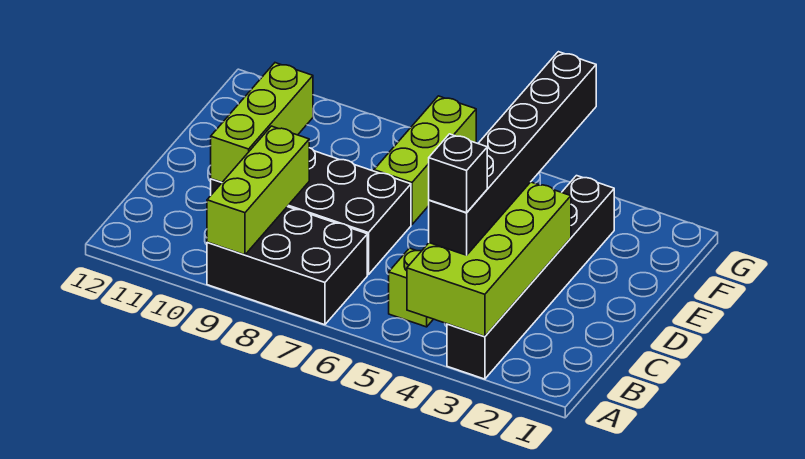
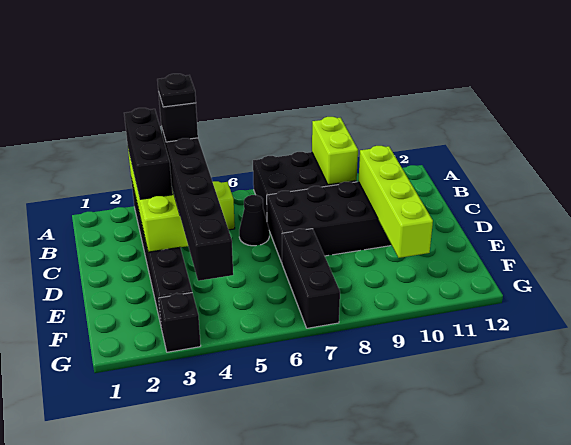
none -> black brick A3:C3 level 3
lime brick A9:C9 level 2 -> lime brick A9:B9 level 2
none -> black plate B4 level 5
none -> black cone C6 level 1
lime brick C10:E10 level 2 -> lime brick C10:F10 level 2
lime brick E7:G7 level 1 -> black brick E7:G7 level 1
none -> black brick G3 level 1

